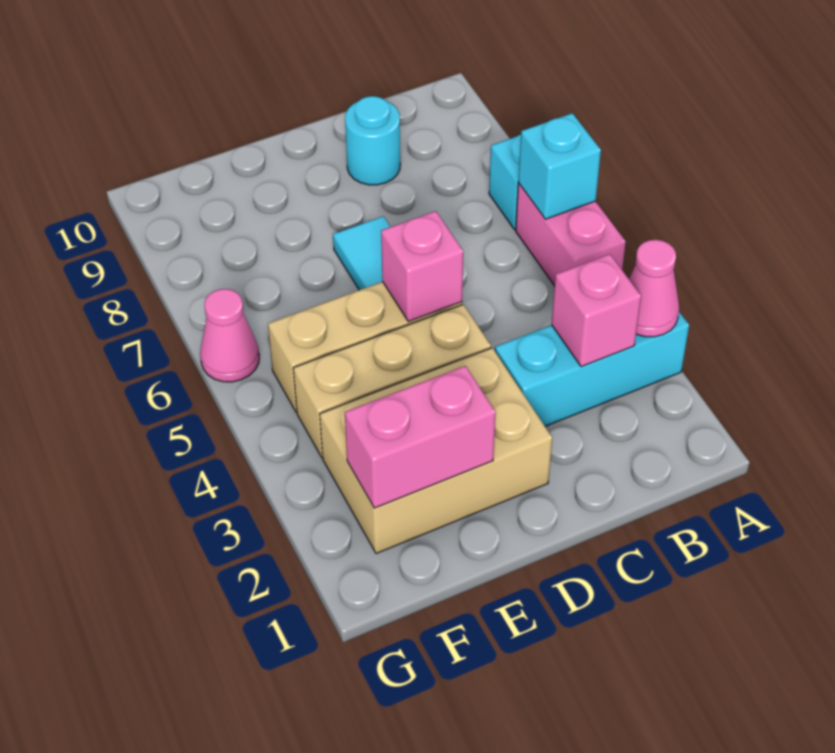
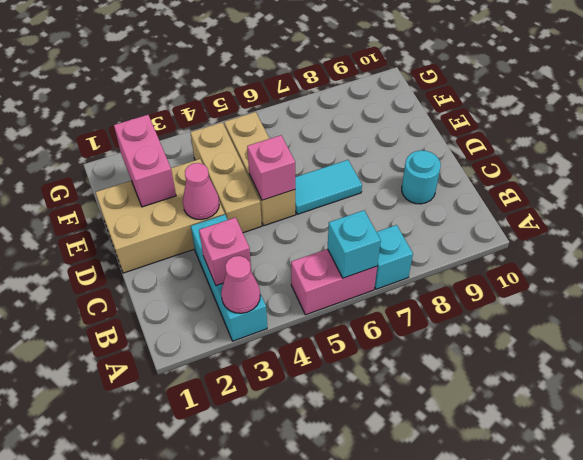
tan brick D2:F3 level 1 -> tan brick D1:E3 level 1
pink cone G6 level 1 -> pink cone D3 level 2

